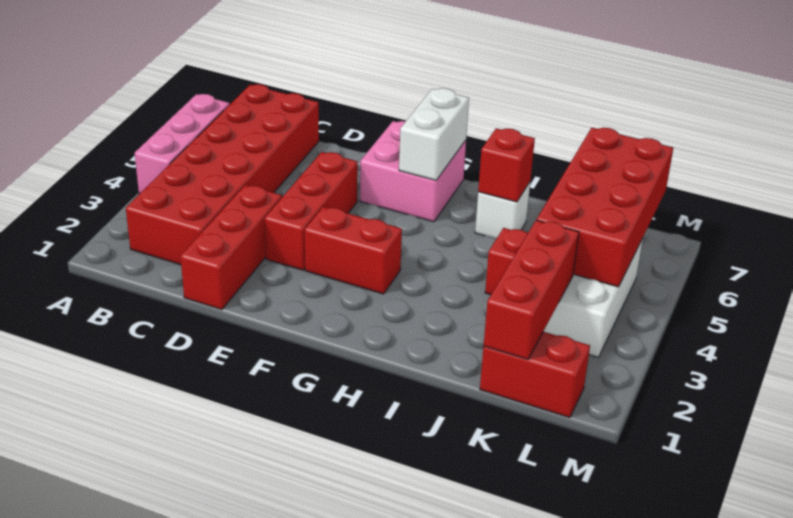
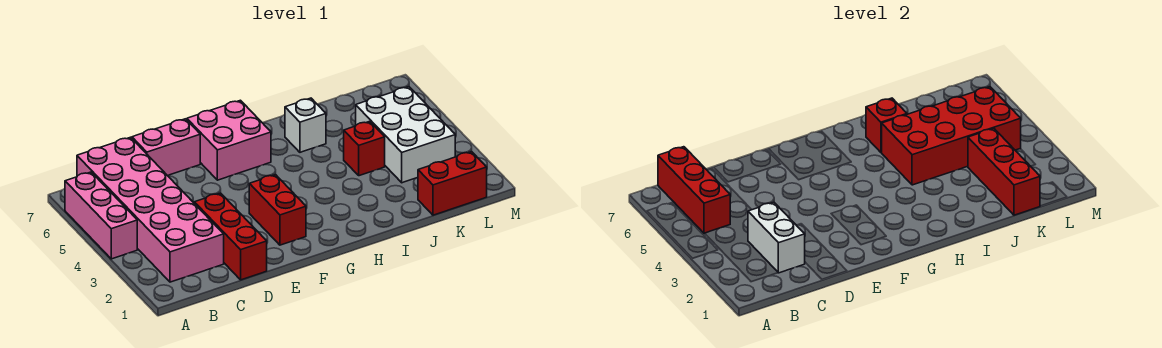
red brick B2:C7 level 1 -> pink brick B2:C7 level 1
none -> pink brick D7:E7 level 1
red brick E3:E5 level 1 -> red brick B5:B7 level 2
red brick F3:G3 level 1 -> red brick F2:F3 level 1
white brick G6:G7 level 2 -> white brick C2:C3 level 2
red brick K4:L7 level 2 -> red brick I4:L5 level 2

